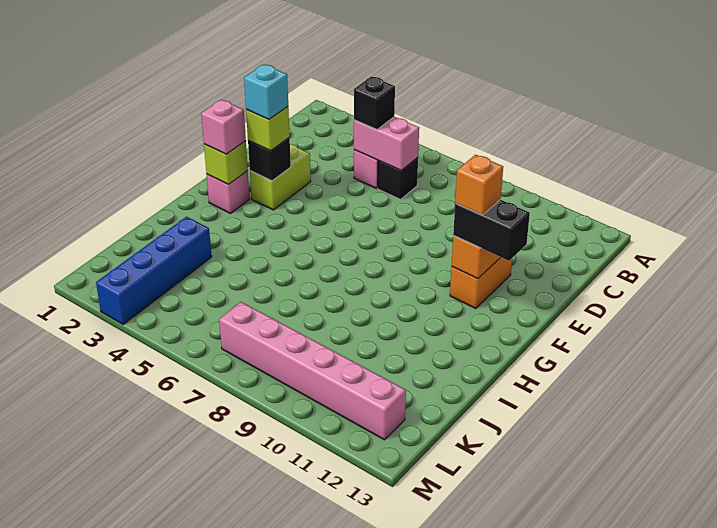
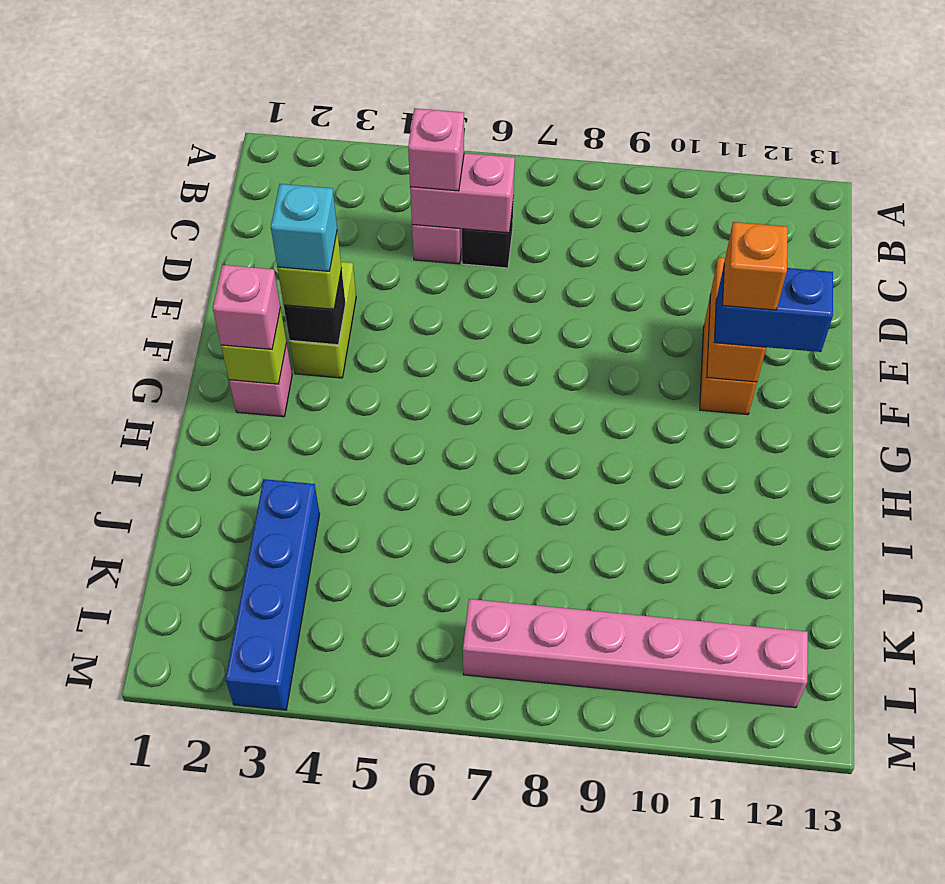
black brick C5 level 3 -> pink brick C5 level 3
black brick F11:F12 level 3 -> blue brick F11:F12 level 3

